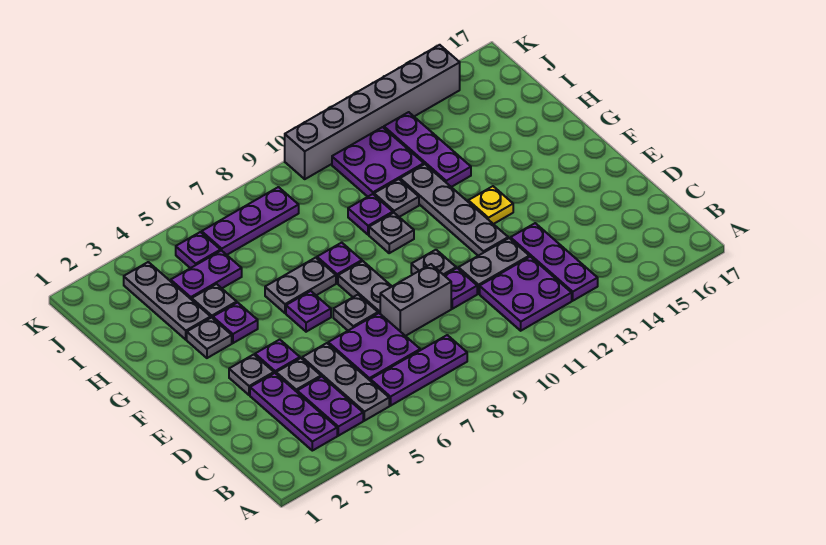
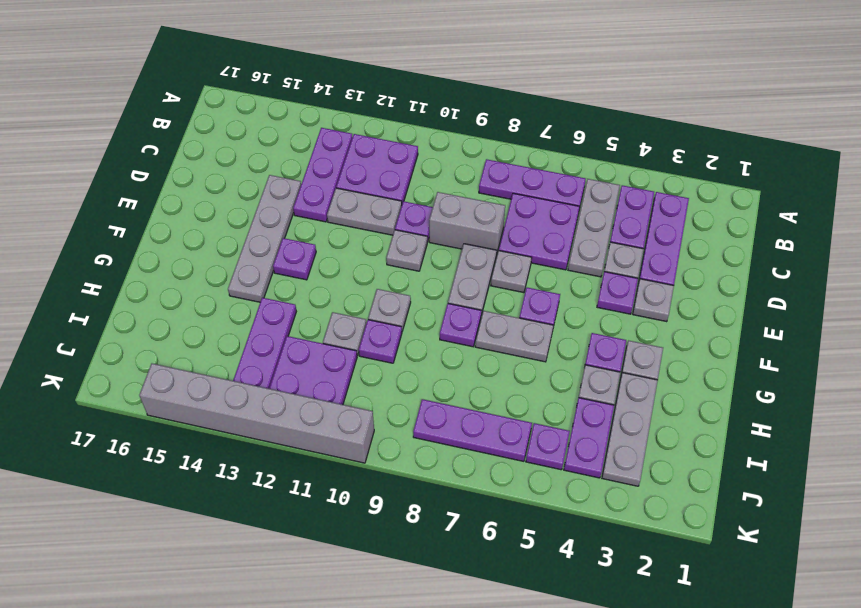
grey plate E12:H12 level 1 -> grey plate D14:G14 level 1
yellow plate F13 level 1 -> purple plate F13 level 1
purple plate I4:I5 level 1 -> purple plate I4:J4 level 1

